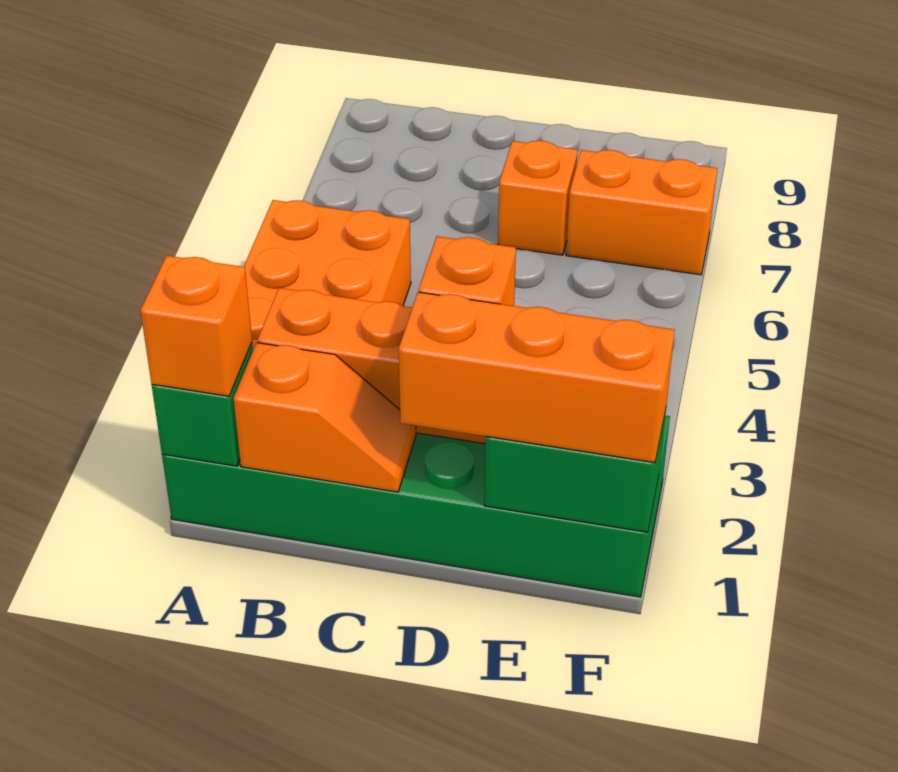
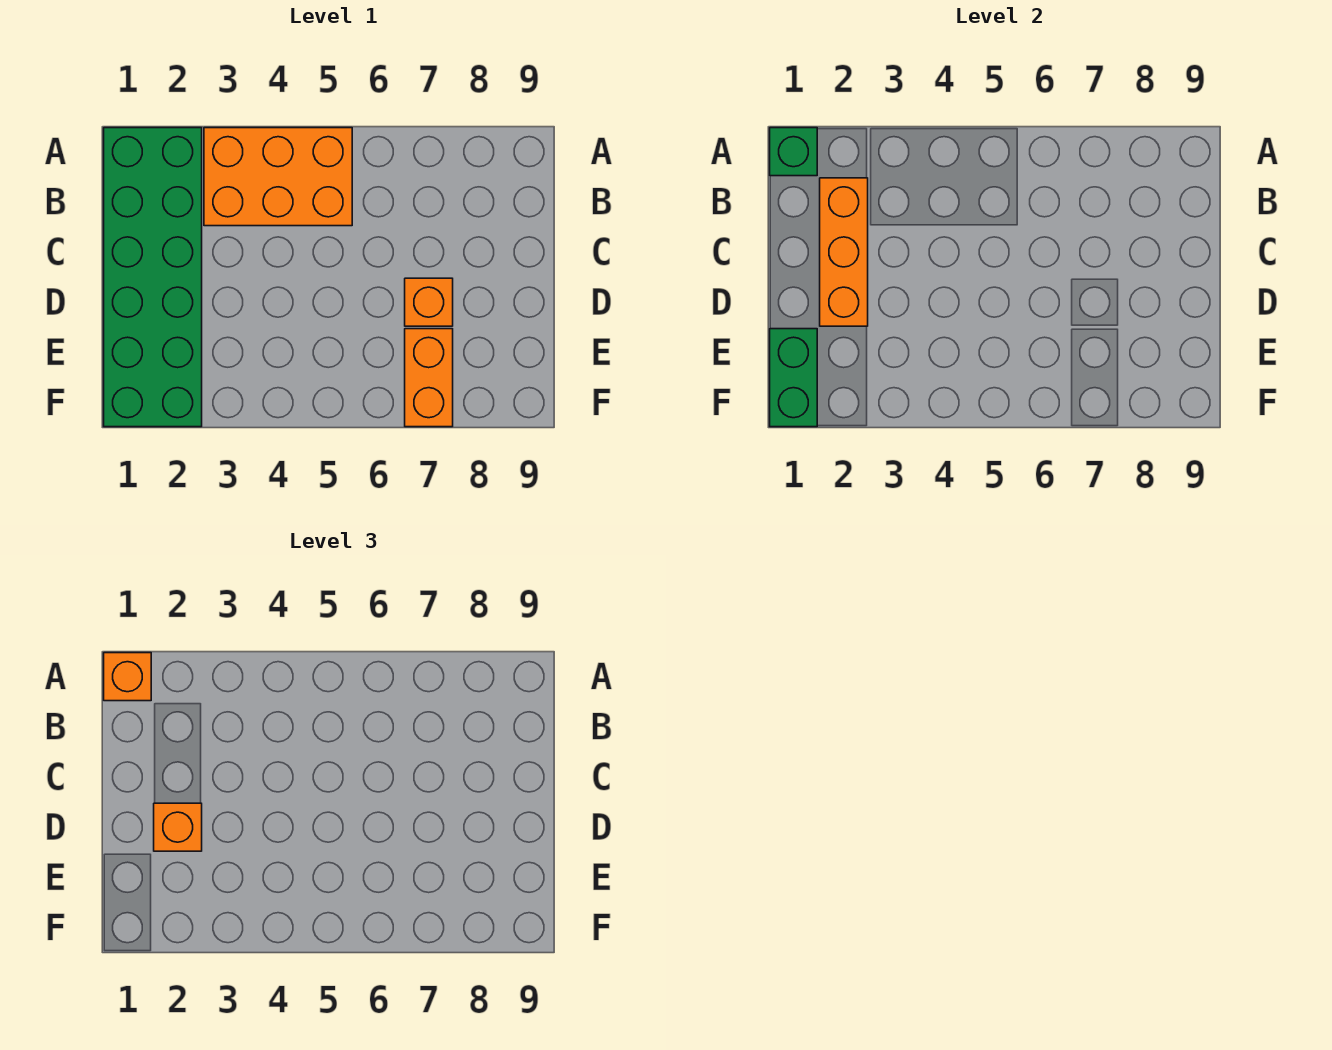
orange slope B1:C1 level 2 top B -> none
orange brick D1:F1 level 3 -> none

